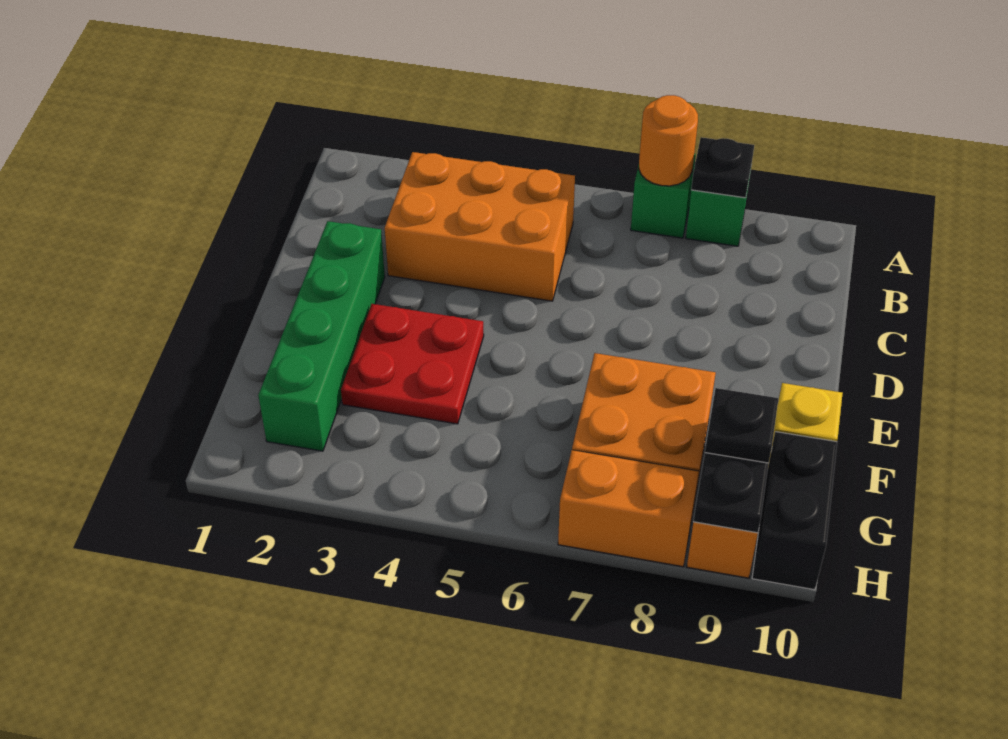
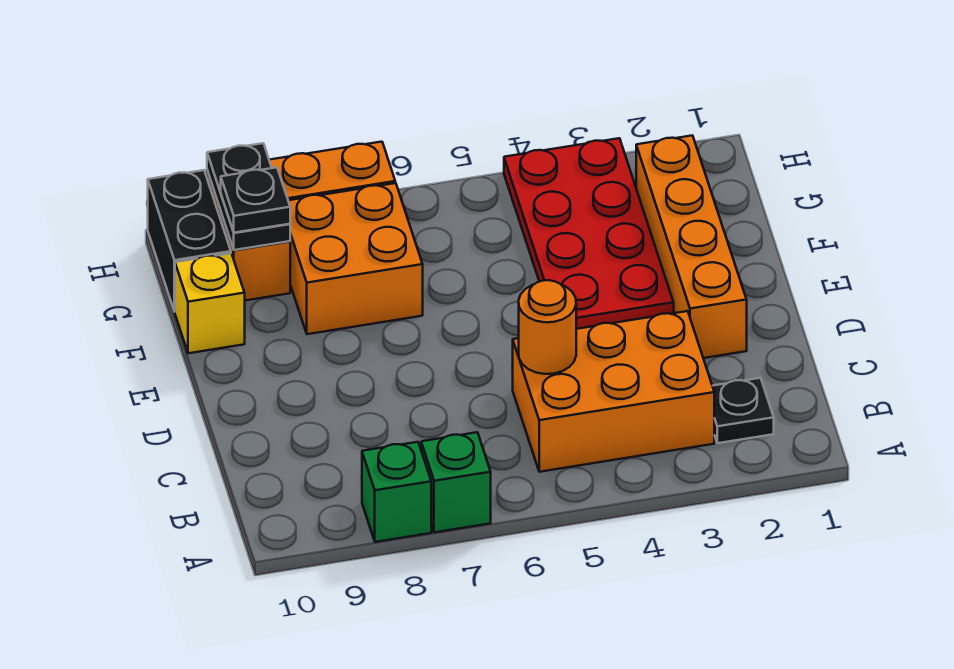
orange round brick A7 level 2 -> orange round brick C5 level 2
black plate A8 level 2 -> black plate B2 level 1
green brick D2:G2 level 1 -> orange brick D2:G2 level 1
red plate E3:F4 level 1 -> red plate E3:H4 level 1

